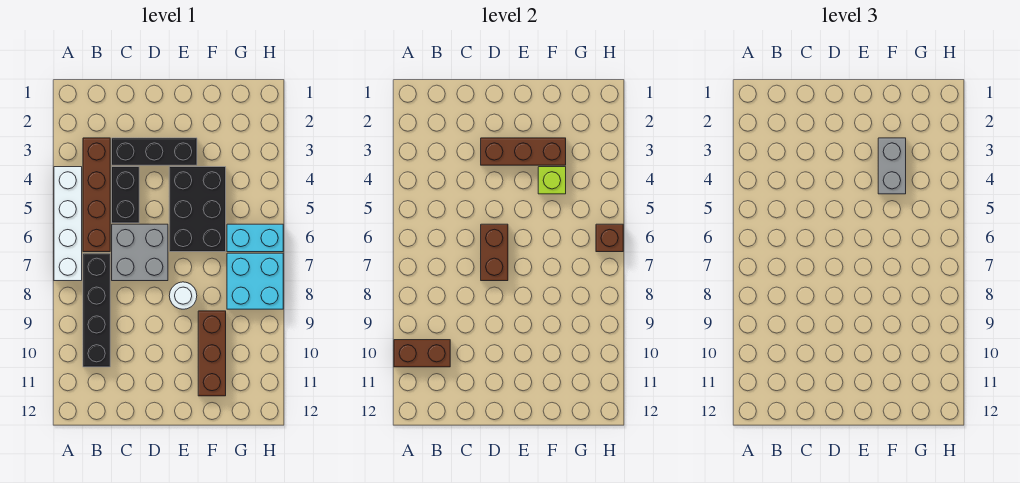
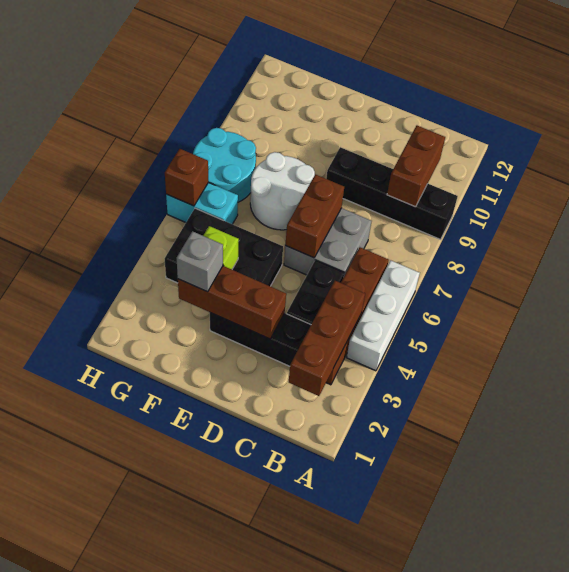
white brick A4:A7 level 1 -> white brick A4:A6 level 1
brown brick A10:B10 level 2 -> brown brick B9:B10 level 2
black brick B7:B10 level 1 -> black brick A9:D9 level 1
black brick E4:F6 level 1 -> black brick E4:G5 level 1
white round brick E8 level 1 -> white round brick E7:F8 level 1
grey brick F3:F4 level 3 -> grey brick F3 level 3
brown brick F9:F11 level 1 -> brown brick B2:B4 level 2
cyan brick G7:H8 level 1 -> cyan round brick G7:H8 level 1

